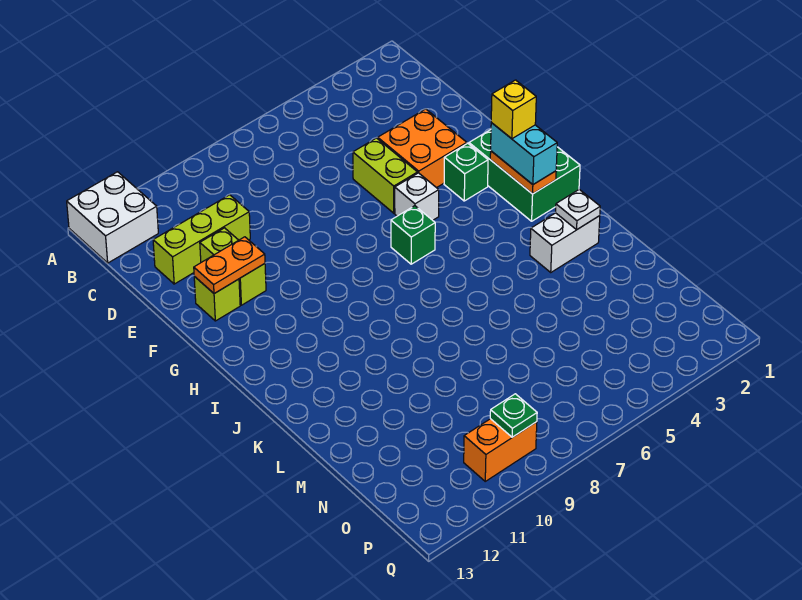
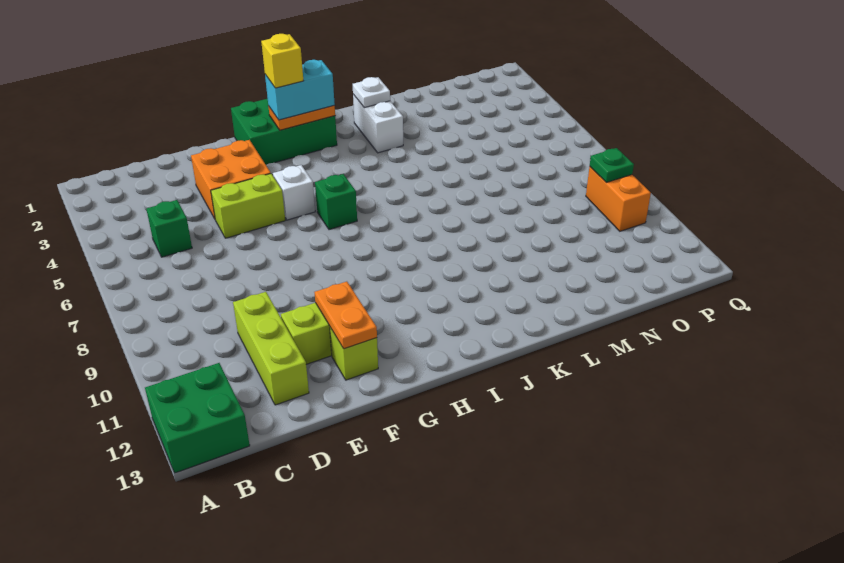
white brick A12:B13 level 1 -> green brick A12:B13 level 1
green brick G3 level 1 -> green brick C5 level 1

